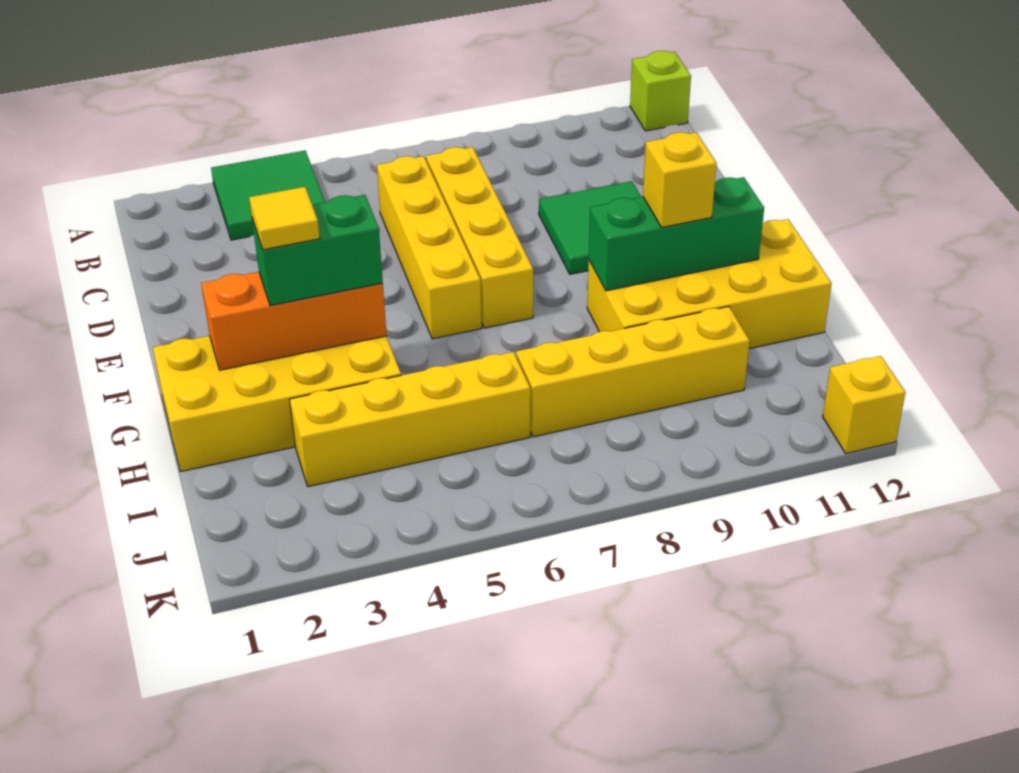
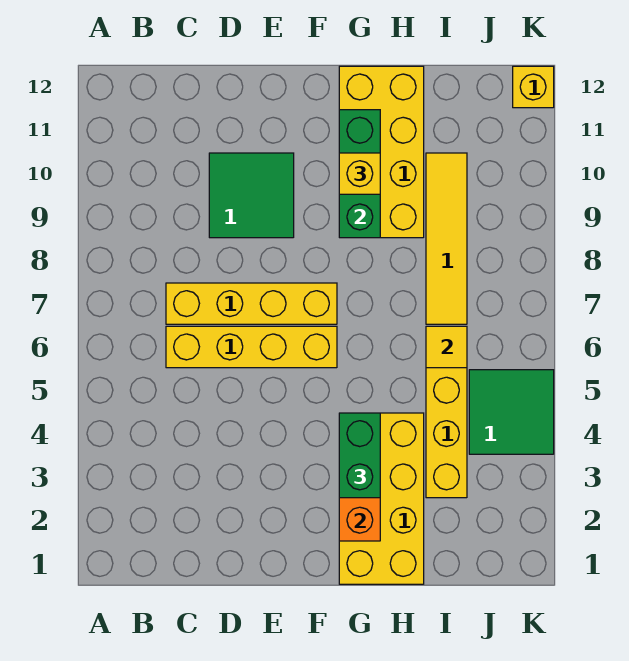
green tile A3:B4 level 1 -> green tile J4:K5 level 1
lime brick A12 level 1 -> none
yellow tile G3 level 4 -> yellow tile I6 level 2
yellow brick I7:I10 level 1 -> yellow tile I7:I10 level 1

